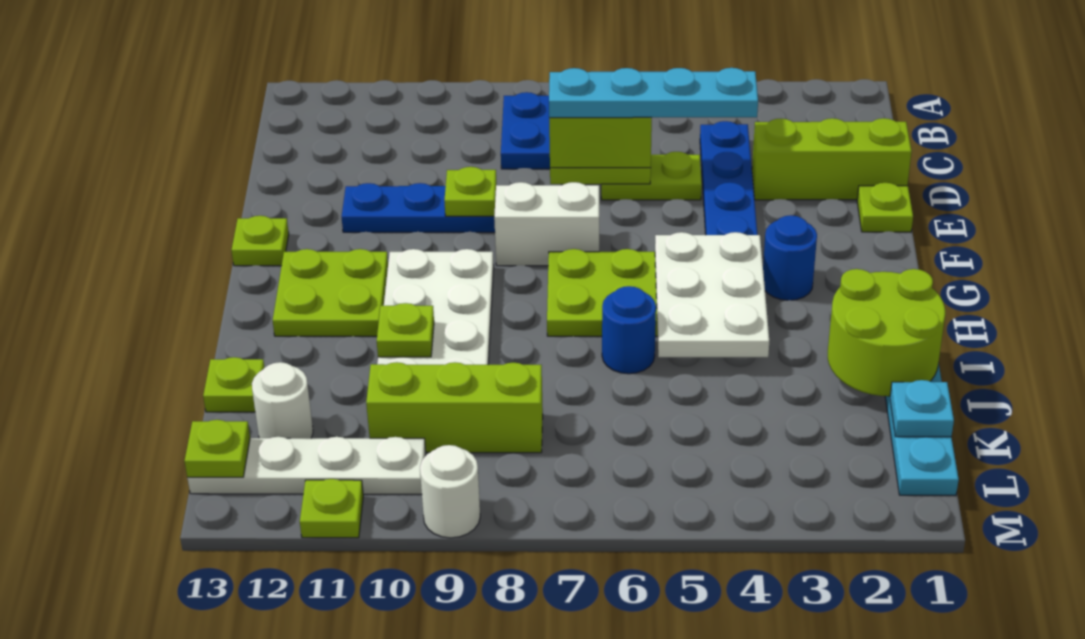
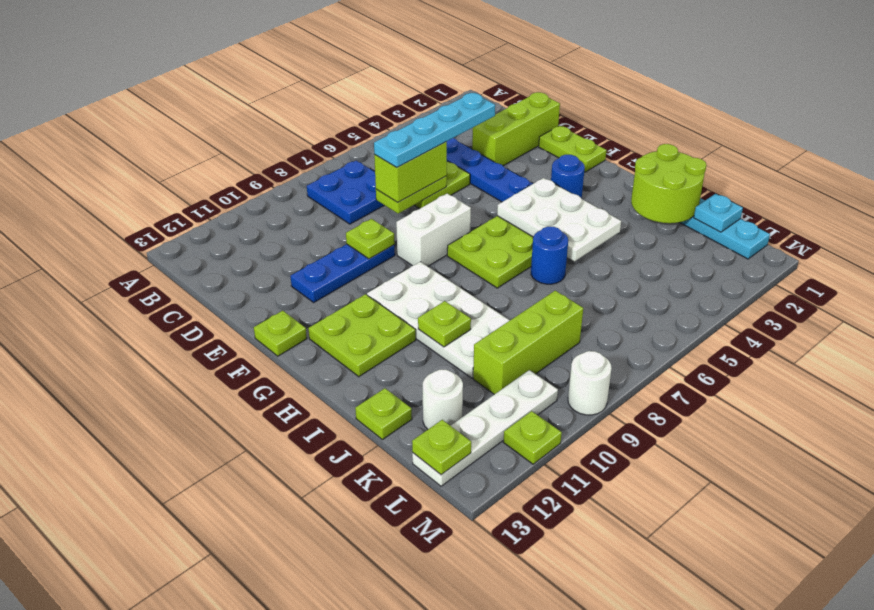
lime plate E1 level 1 -> lime plate E1:F1 level 1

